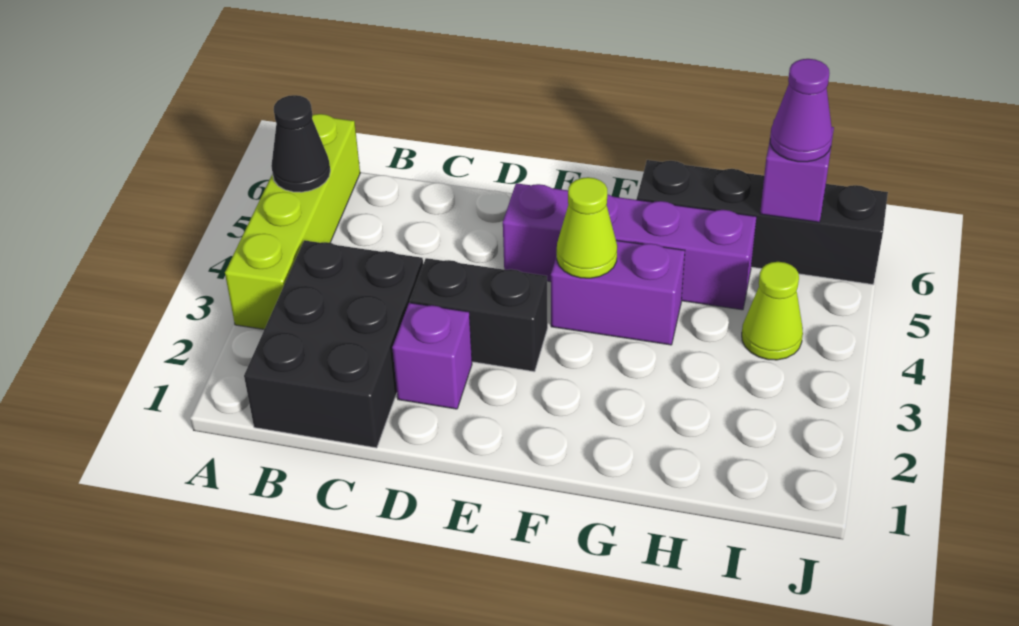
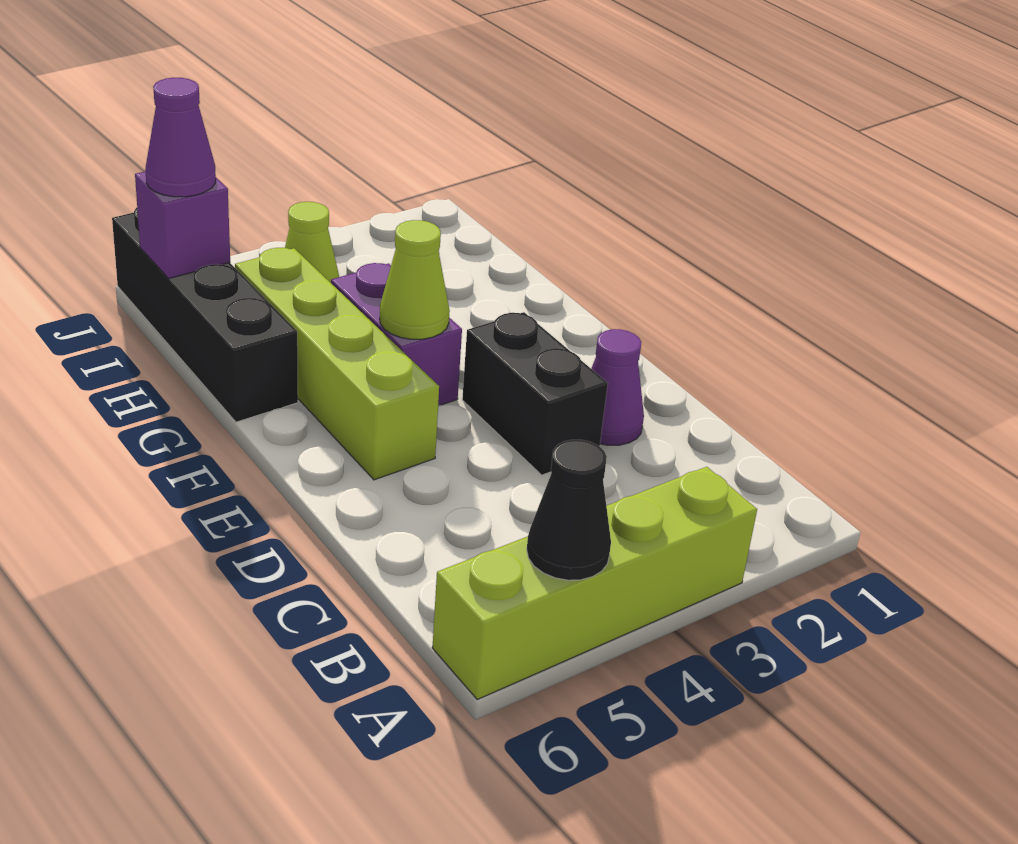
black brick B1:C3 level 1 -> none
purple brick D2 level 1 -> purple cone D2 level 1
purple brick E5:H5 level 1 -> lime brick E5:H5 level 1

